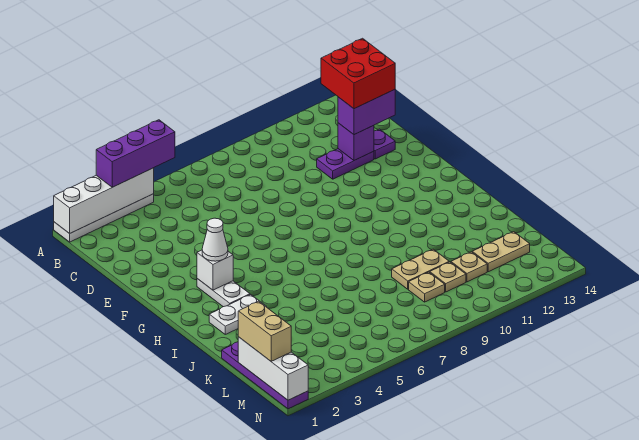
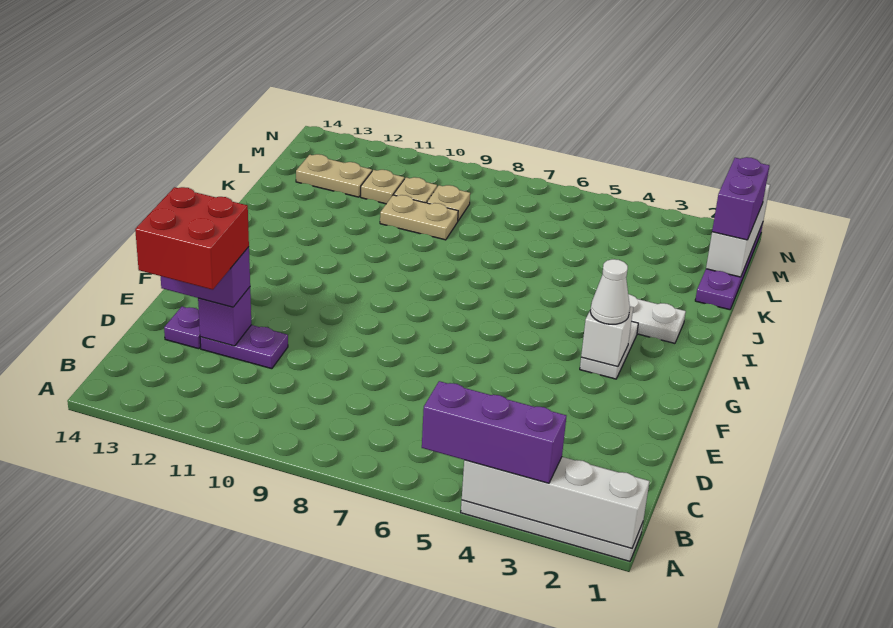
tan brick L1:M1 level 3 -> purple brick L1:M1 level 3

